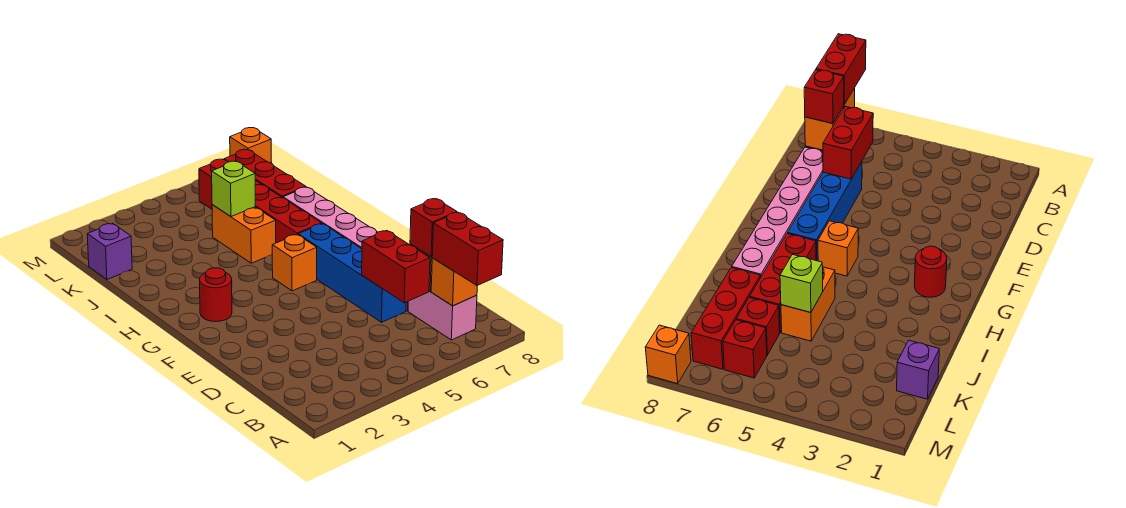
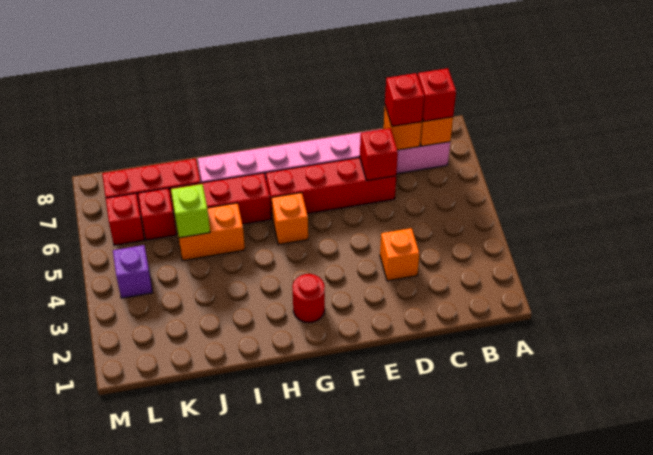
red brick A7:B7 level 3 -> red brick B7 level 3
red brick C6:D6 level 2 -> red brick D6 level 2
blue brick D6:G6 level 1 -> red brick D6:G6 level 1
purple brick K1 level 1 -> purple brick L4 level 1
orange brick M8 level 1 -> orange brick D3 level 1

